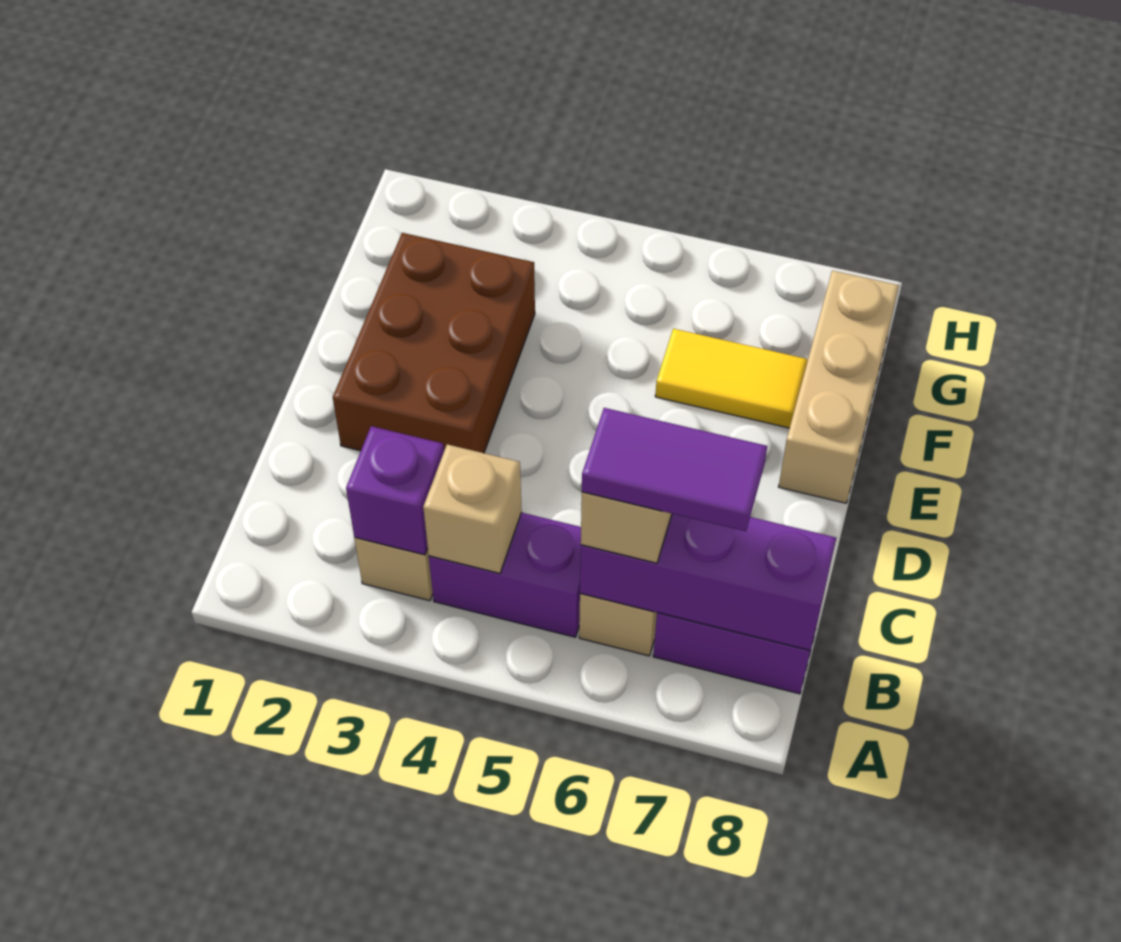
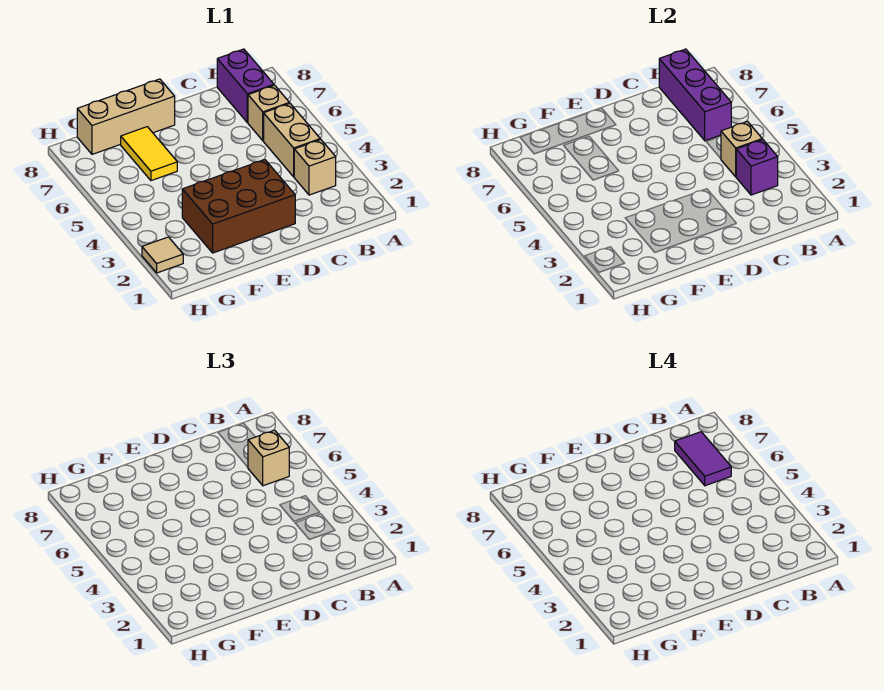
purple brick B4:B5 level 1 -> tan brick B4:B5 level 1
none -> tan tile H2 level 1

